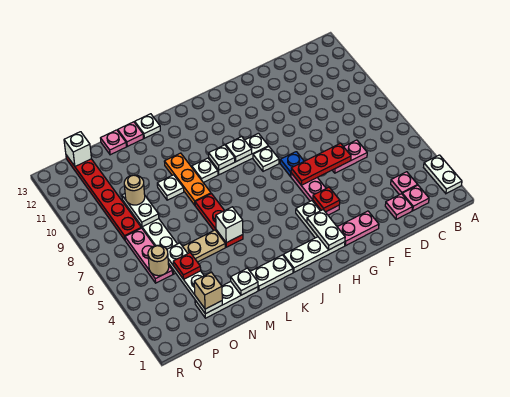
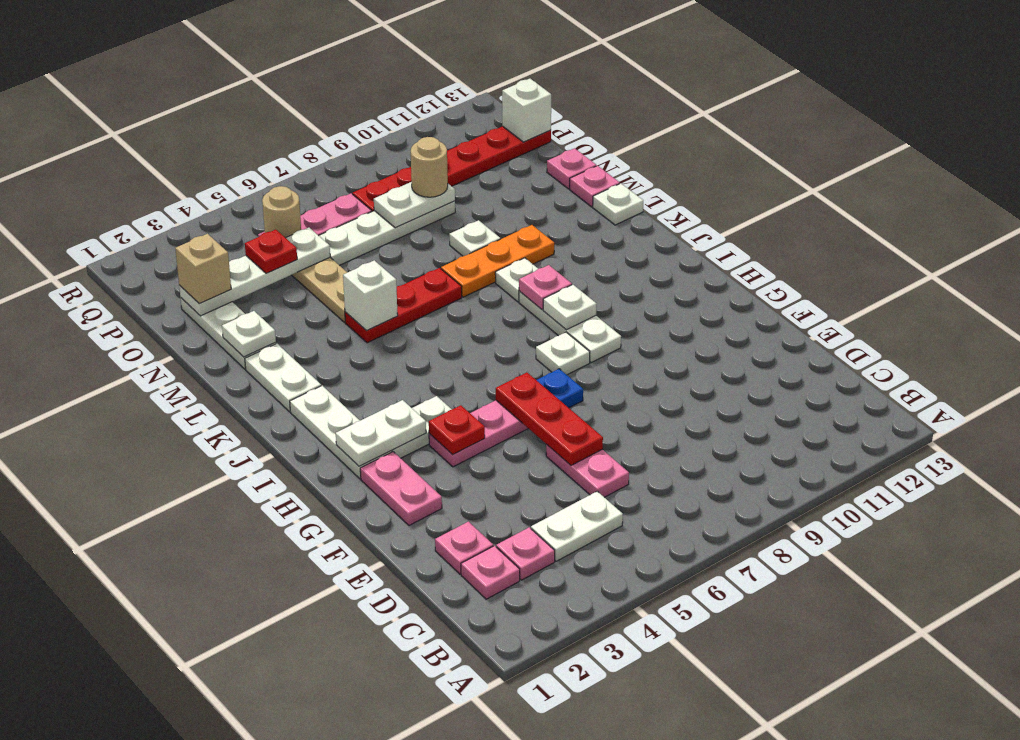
white plate A2:A3 level 1 -> white plate C4:C5 level 1
white plate J9 level 2 -> pink plate J9 level 2

